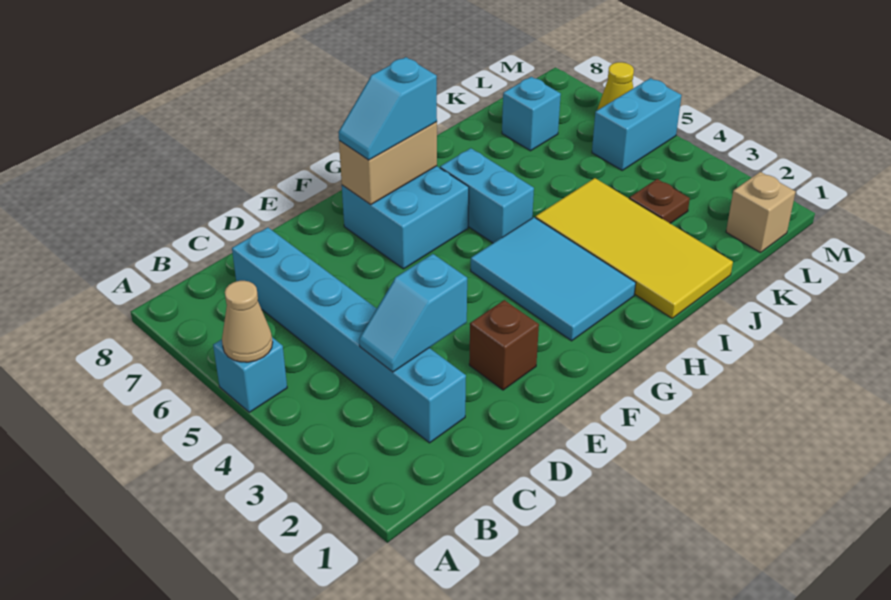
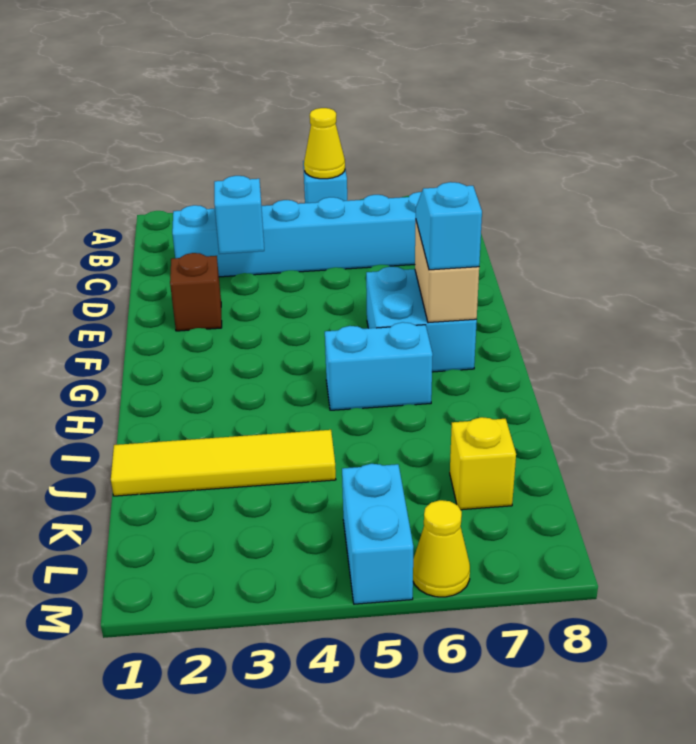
tan cone A5 level 2 -> yellow cone A5 level 2
cyan tile G2:H4 level 1 -> none
yellow tile I1:J4 level 1 -> yellow tile J1:J4 level 1
brown plate K3 level 1 -> none
cyan brick K7 level 1 -> yellow brick K7 level 1
tan brick L1 level 1 -> none

